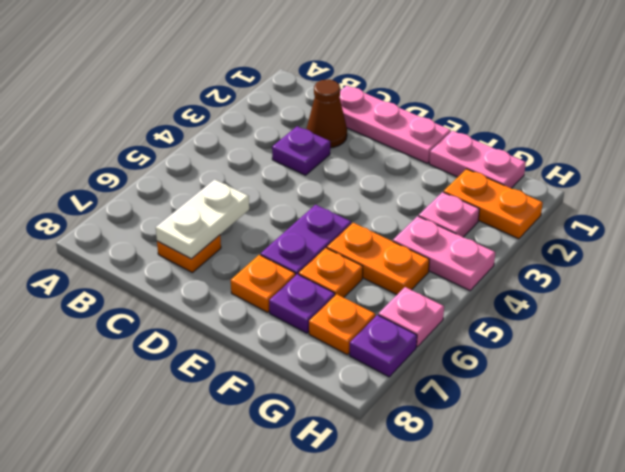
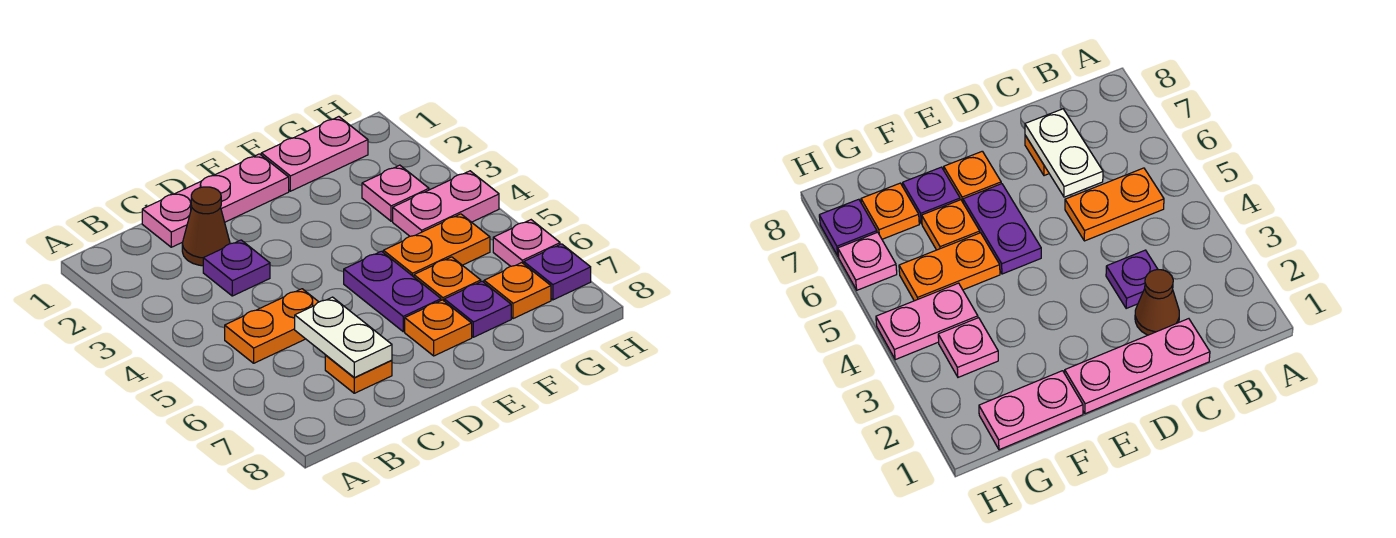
orange plate G2:H2 level 1 -> orange plate B5:C5 level 1

